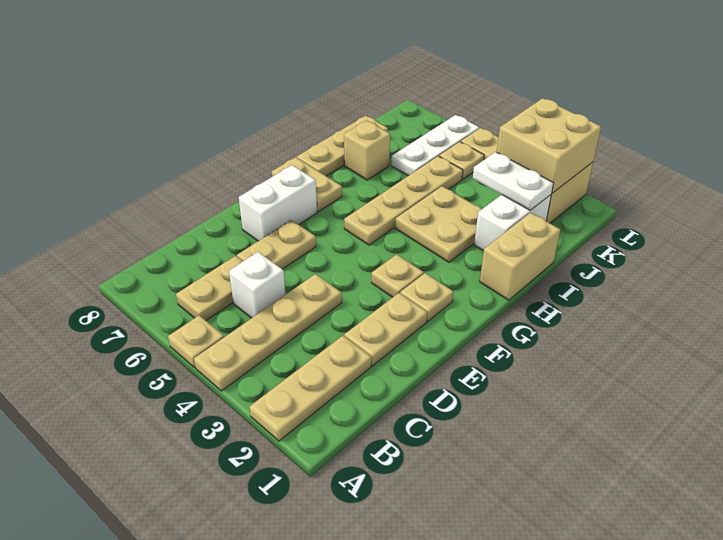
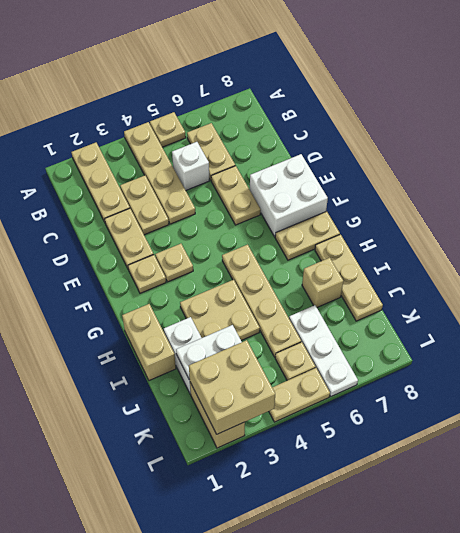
none -> tan plate C3:D3 level 1
white brick E7:F7 level 1 -> white brick E7:F8 level 1

